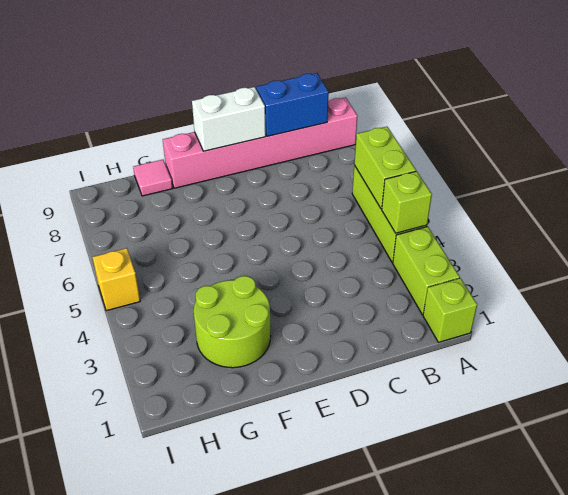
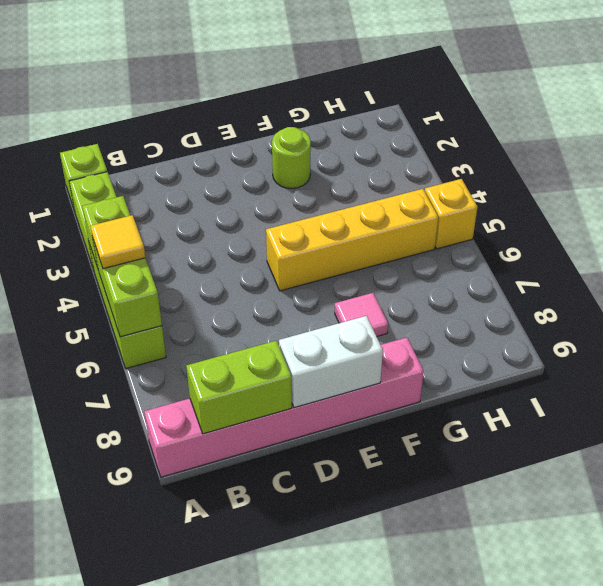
none -> yellow tile A5 level 3
blue brick B9:C9 level 2 -> lime brick B9:C9 level 2
none -> yellow brick E5:H5 level 1
lime round brick F2:G3 level 1 -> lime round brick F2 level 1
pink tile G9 level 1 -> pink tile F7 level 1

